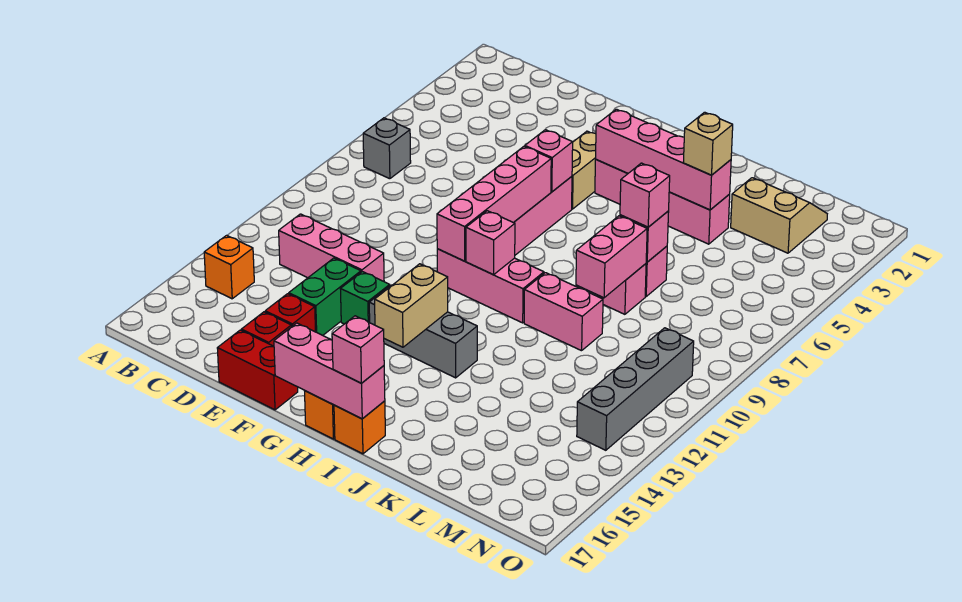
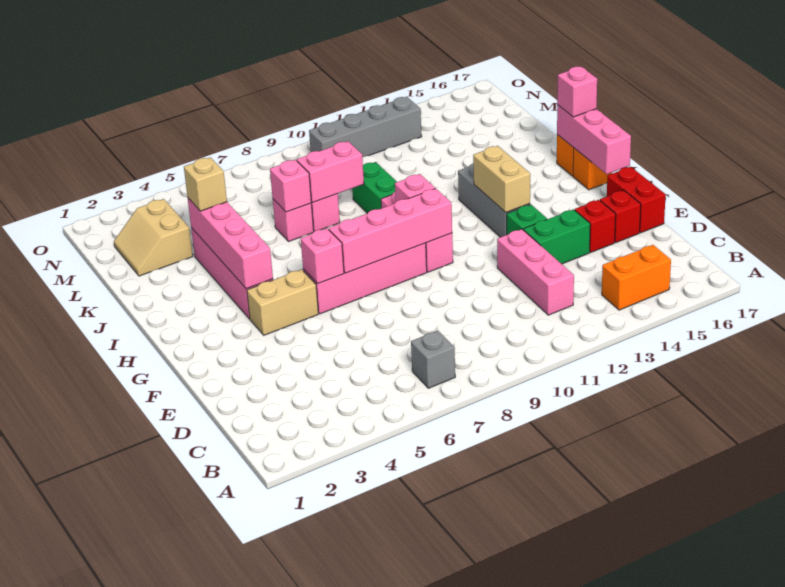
orange brick B14 level 1 -> orange brick B14:B15 level 1
tan brick H13:H14 level 2 -> tan brick G13:H13 level 2
pink brick J10:K10 level 1 -> green brick J10:K10 level 1
pink brick K7 level 3 -> none

